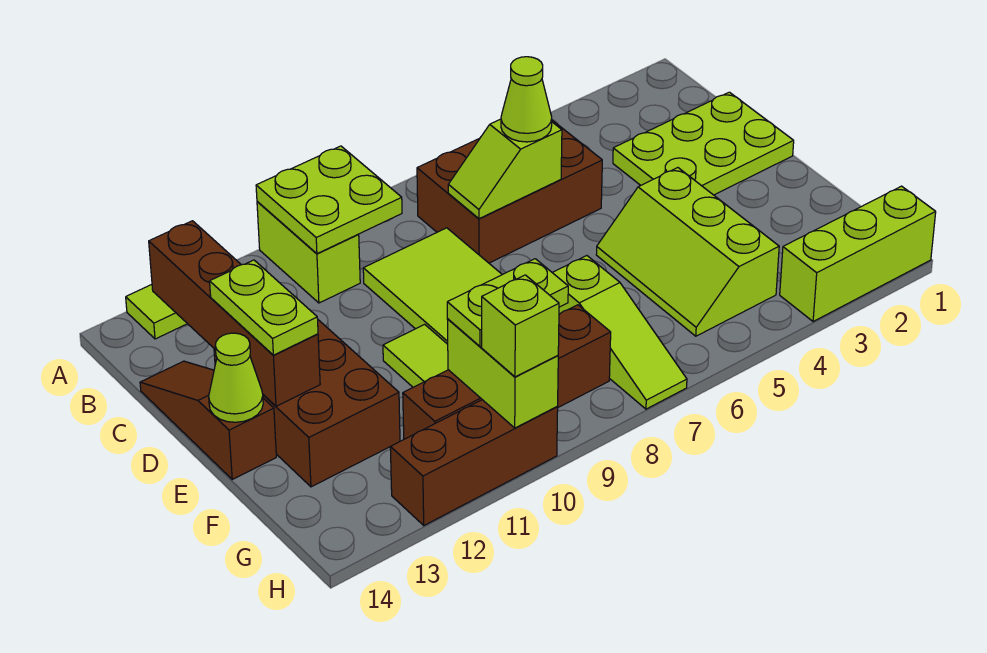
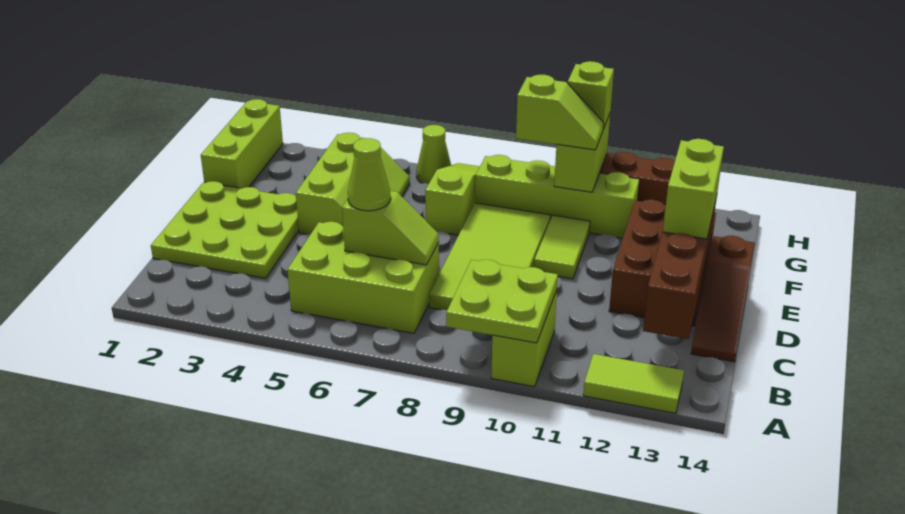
brown brick B5:C7 level 1 -> lime brick B5:C7 level 1
lime plate C1:D3 level 1 -> lime plate C1:E3 level 1
lime plate D13:E13 level 3 -> lime brick D13:E13 level 3
lime cone E14 level 2 -> lime cone H6 level 1
brown brick G8:G11 level 1 -> lime brick G8:G11 level 1
lime plate G9:G10 level 3 -> lime slope G9:G10 level 3 top 9
lime brick H1:H3 level 1 -> lime brick F1:H1 level 1

